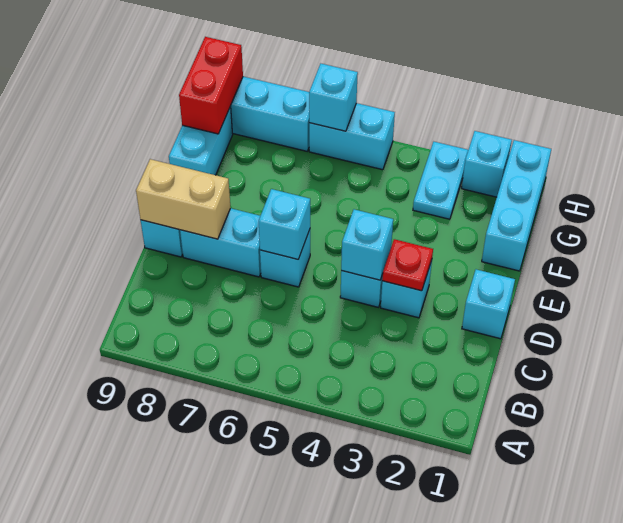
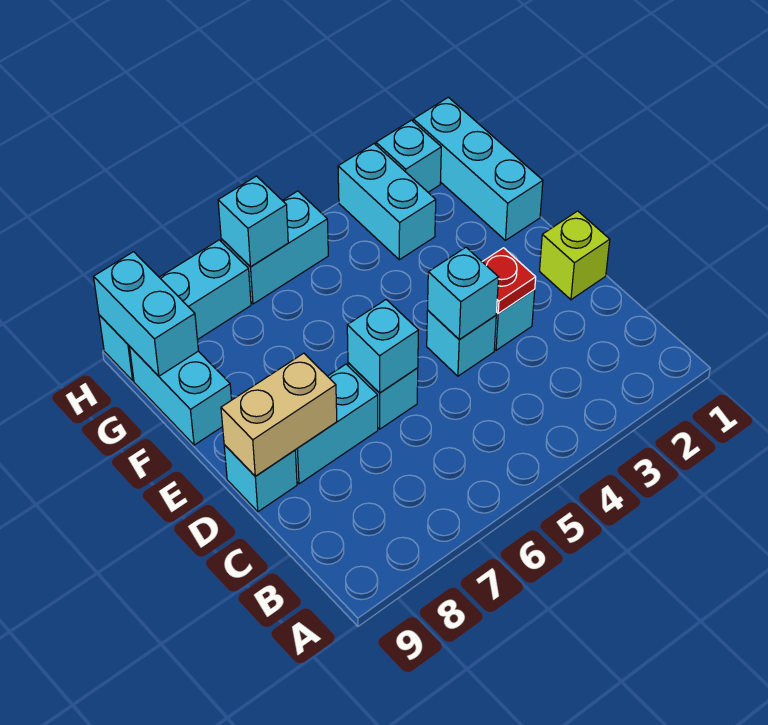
cyan brick D1 level 1 -> lime brick D1 level 1
cyan plate G3:H3 level 1 -> cyan brick G3:H3 level 1
red brick G9:H9 level 2 -> cyan brick G9:H9 level 2

